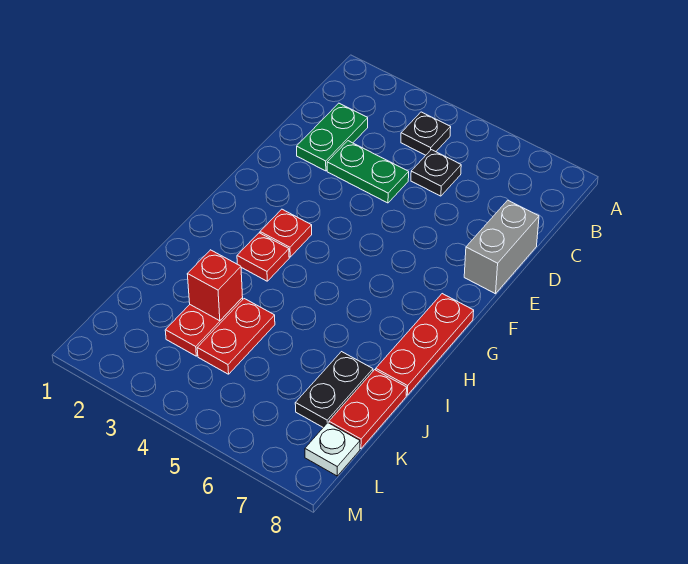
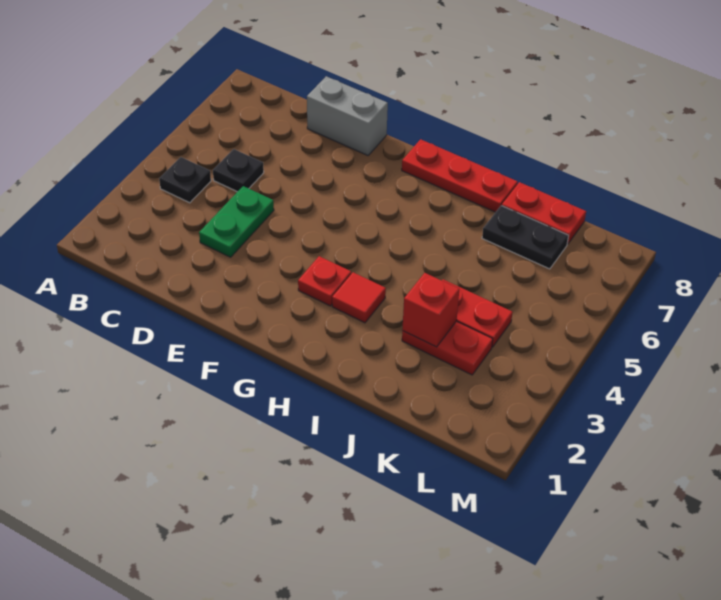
green plate C2:D2 level 1 -> none
red plate H3 level 1 -> red tile H3 level 1
white plate L8 level 1 -> none

